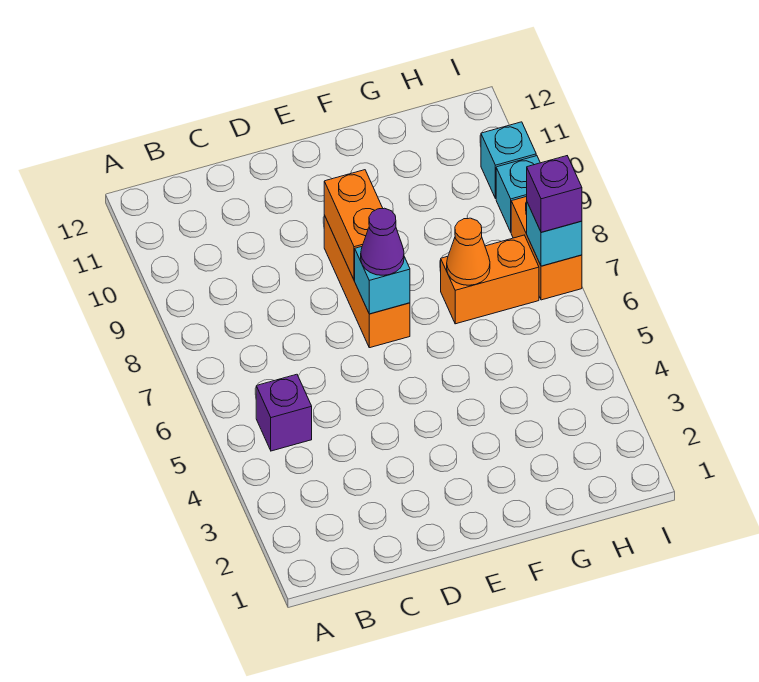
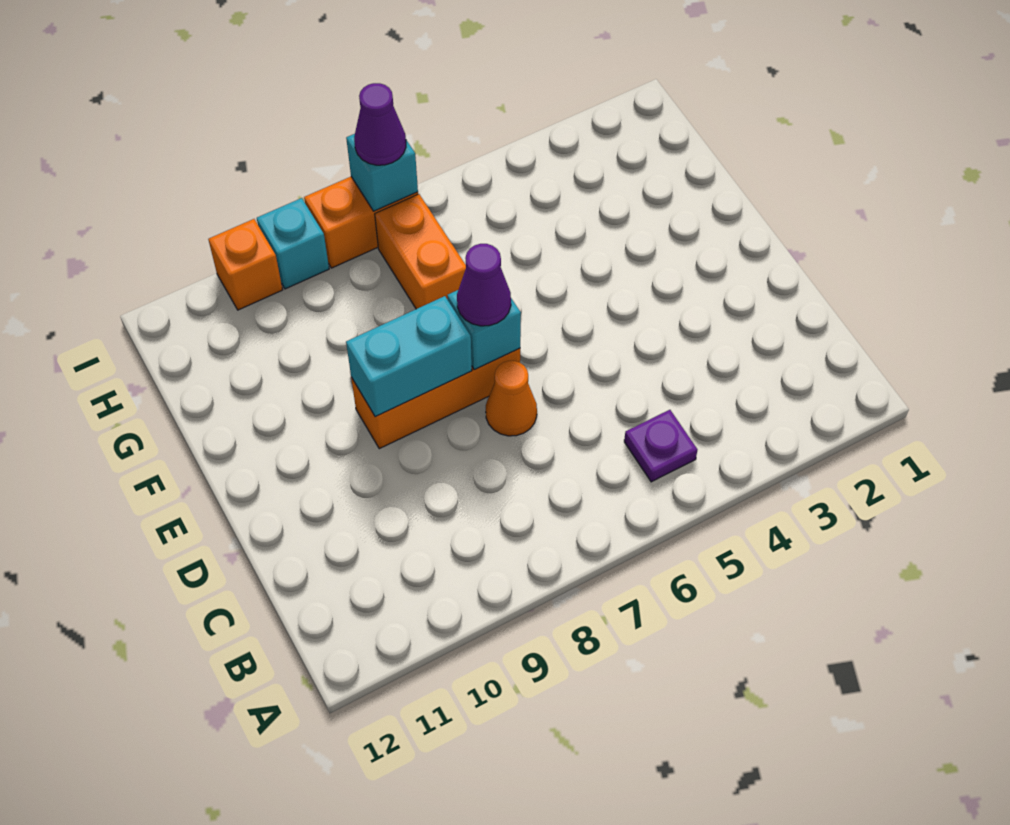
purple brick B5 level 1 -> purple plate B5 level 1
orange brick E8:E9 level 2 -> cyan brick E8:E9 level 2
orange cone G7 level 2 -> orange cone D7 level 1
purple brick I7 level 3 -> purple cone I7 level 3
cyan brick I10 level 1 -> orange brick I10 level 1

